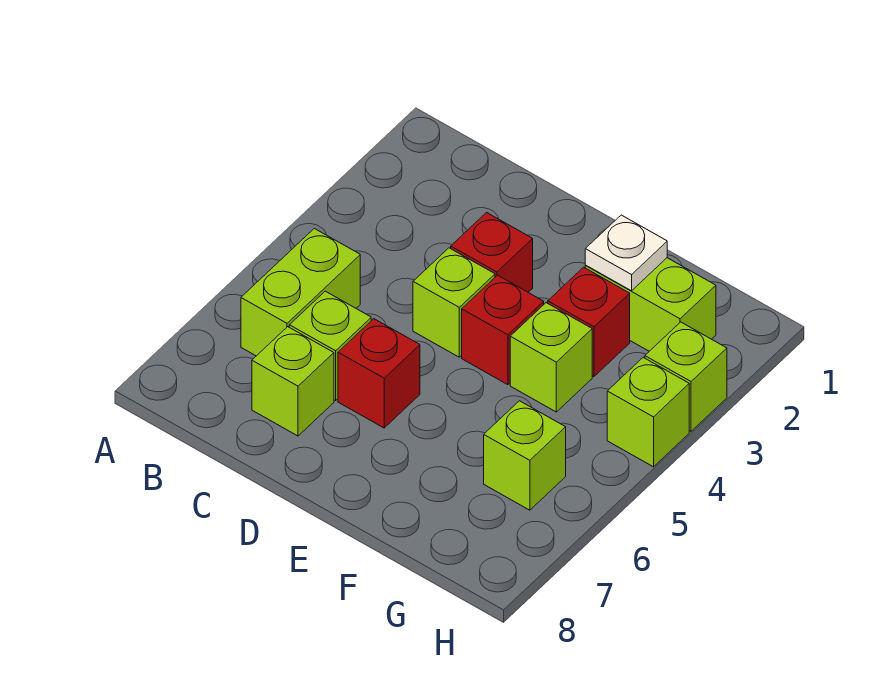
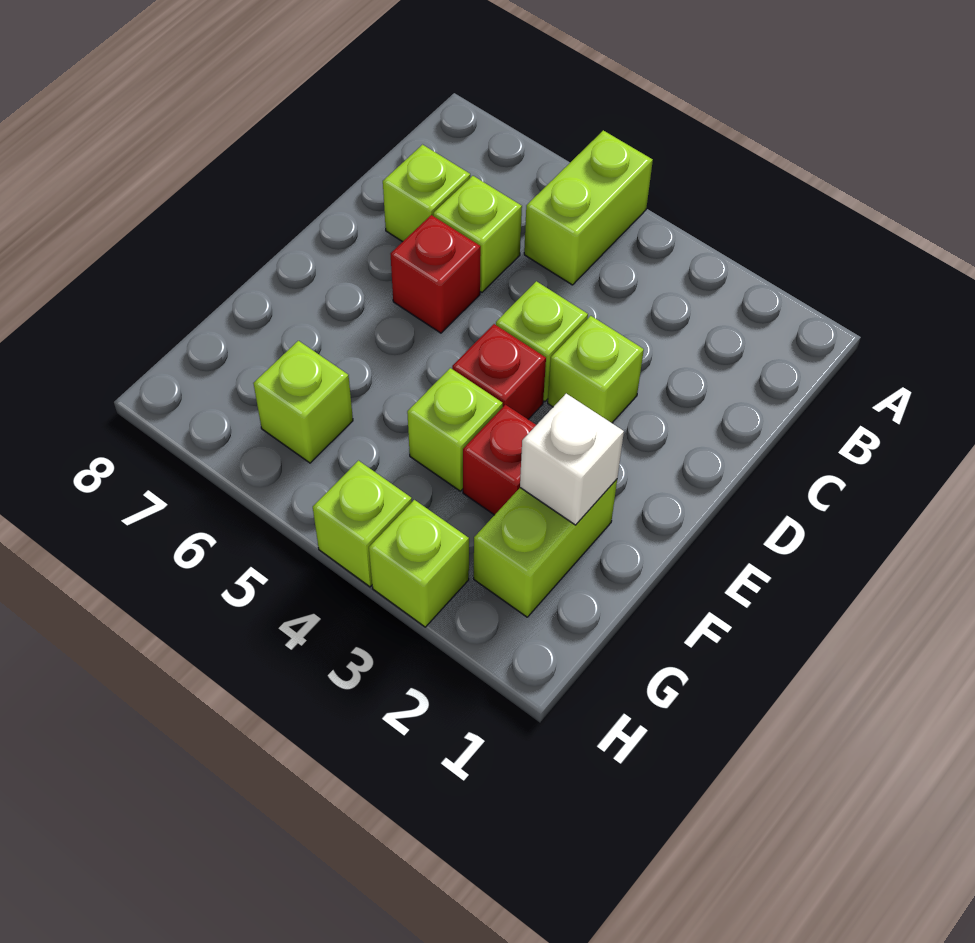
lime brick B5:B6 level 1 -> lime brick A5:B5 level 1
red brick D3 level 1 -> lime brick D3 level 1
white plate F2 level 2 -> white brick F2 level 2

